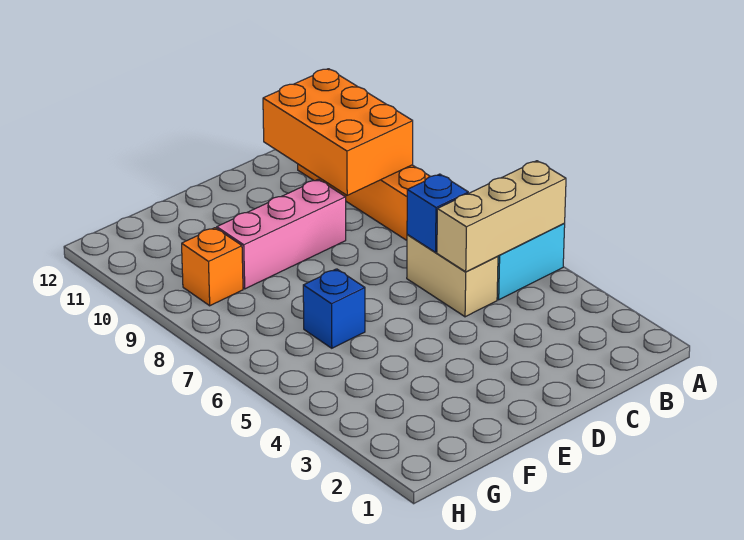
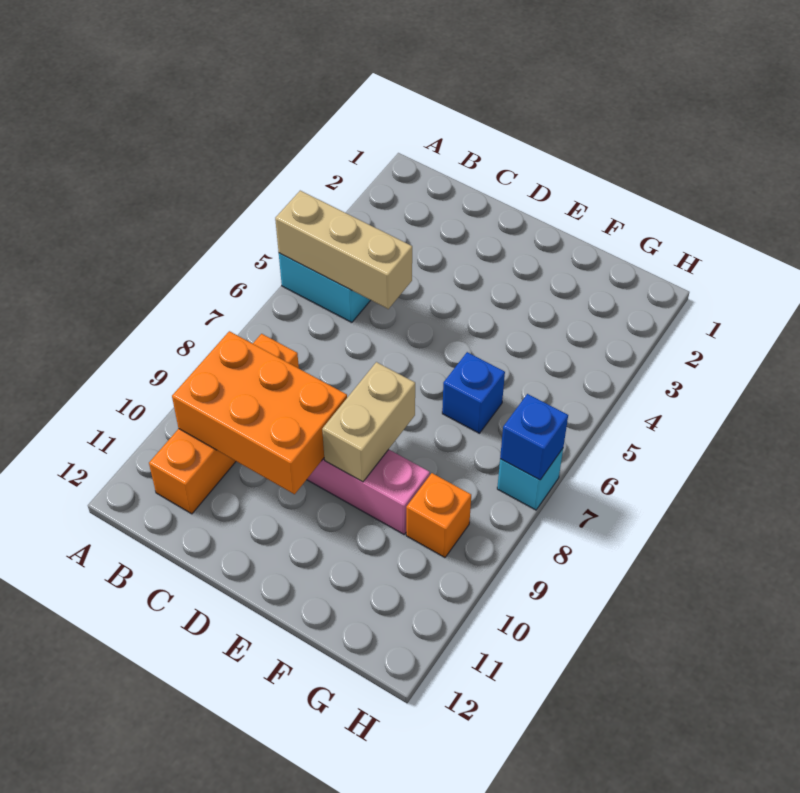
orange brick B9:C11 level 2 -> orange brick B9:D10 level 2
tan brick C5:C6 level 1 -> tan brick E8:E9 level 2
blue brick C6 level 2 -> blue brick H7 level 2
none -> cyan brick H7 level 1

